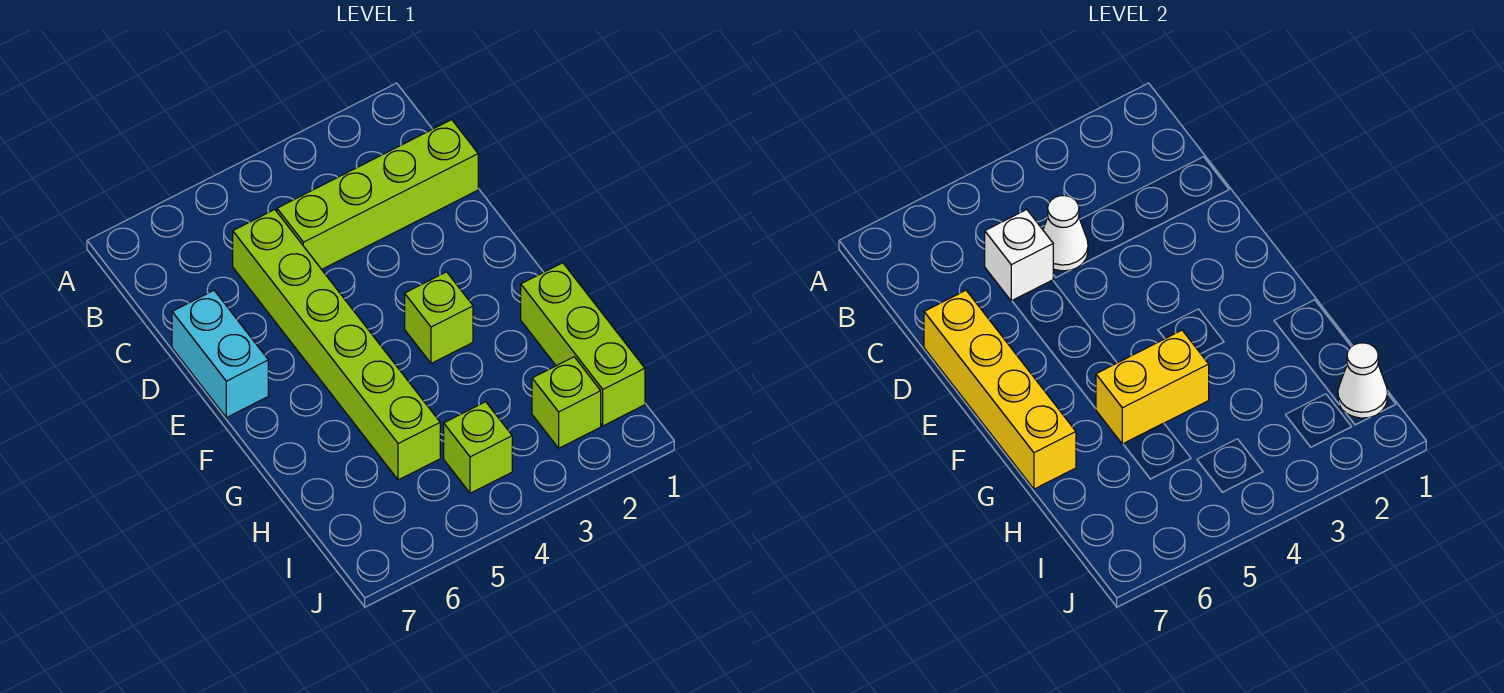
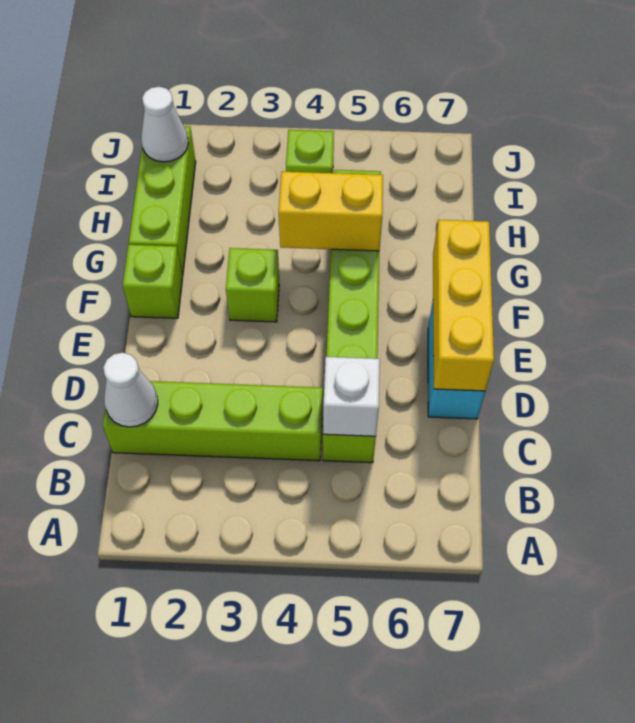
white cone C4 level 2 -> white cone C1 level 2
yellow brick D7:G7 level 2 -> yellow brick D7:F7 level 2
lime brick I2 level 1 -> lime brick F1 level 1

